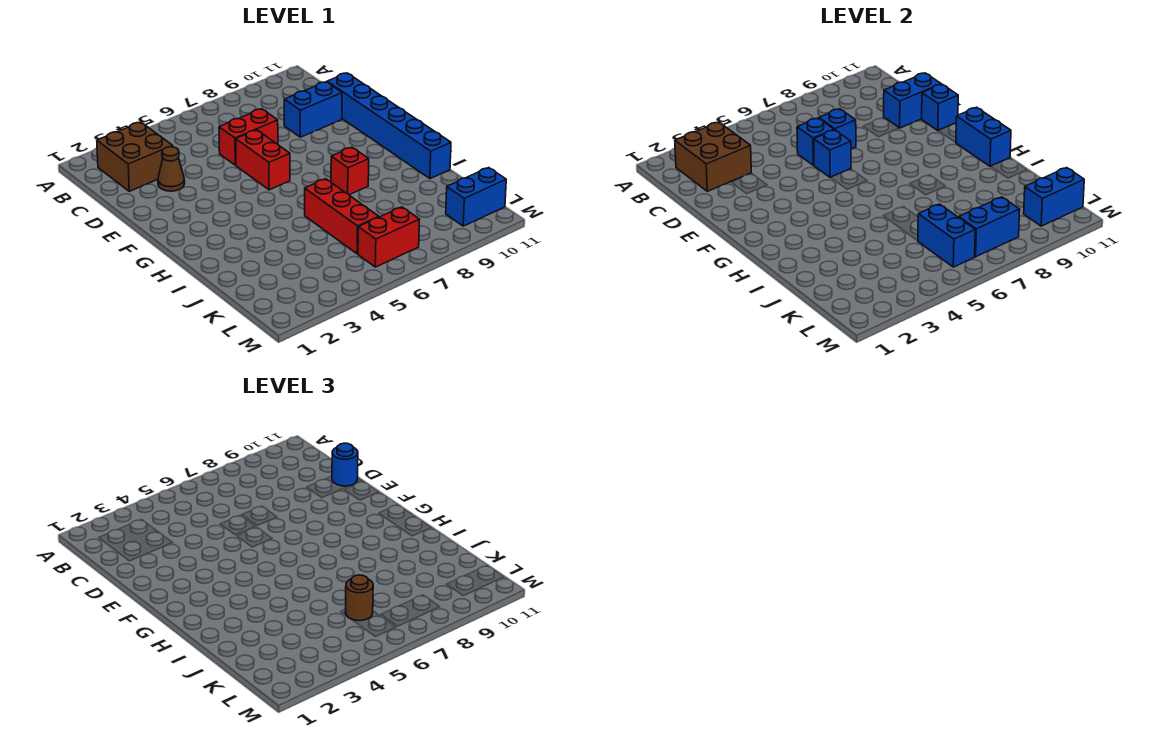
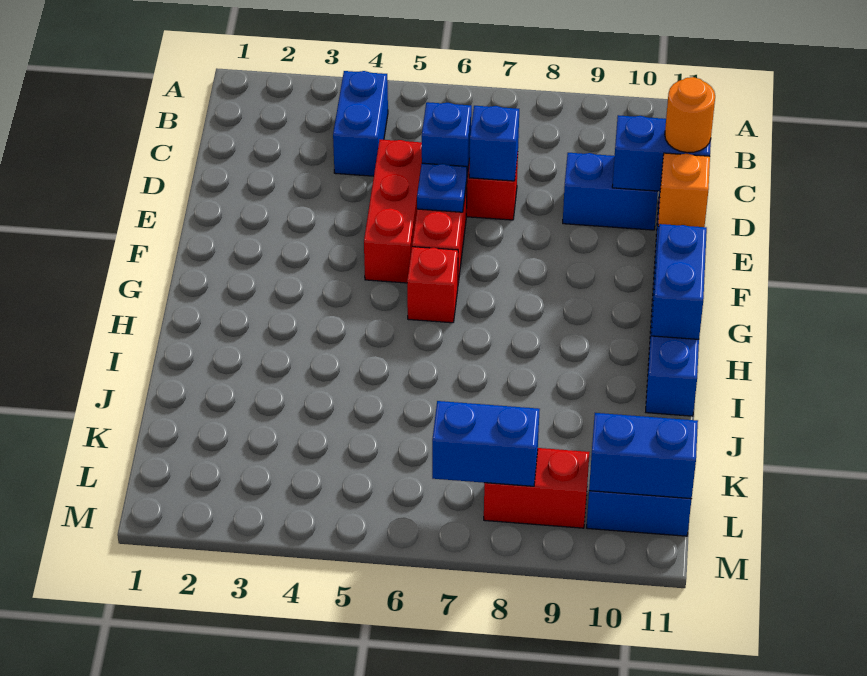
brown brick B2:C3 level 1 -> none
brown brick B2:C3 level 2 -> none
brown cone D3 level 1 -> none
blue round brick D11 level 3 -> orange round brick D11 level 3
blue brick E6 level 2 -> blue plate E6 level 2
blue brick E11 level 2 -> orange brick E11 level 2
red brick H8 level 1 -> red brick G6 level 1
red brick I6:K6 level 1 -> red brick D5:F5 level 1
blue brick K6:L6 level 2 -> blue brick B4:C4 level 1
brown round brick K6 level 3 -> none
red brick L6:L7 level 1 -> red brick L8:L9 level 1

